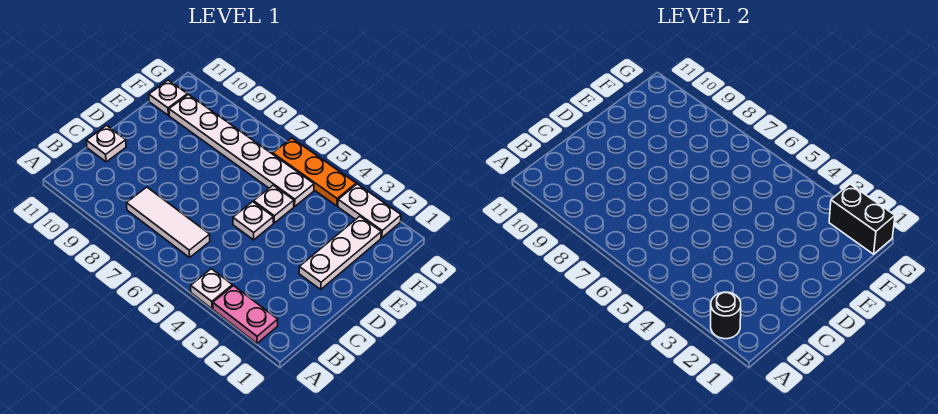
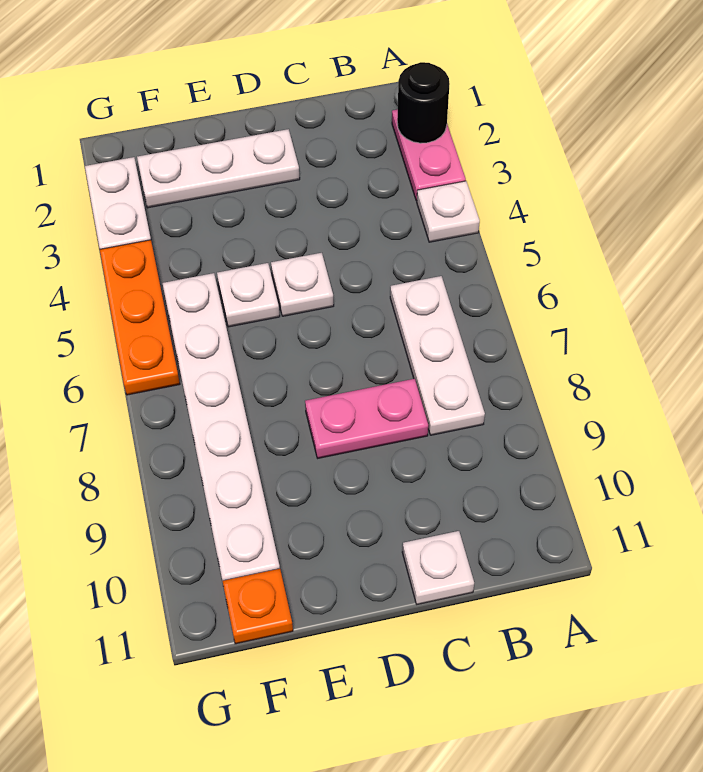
white tile B6:B8 level 1 -> white plate B6:B8 level 1
none -> pink plate C8:D8 level 1
white plate F11 level 1 -> orange plate F11 level 1
black brick G1:G2 level 2 -> none

